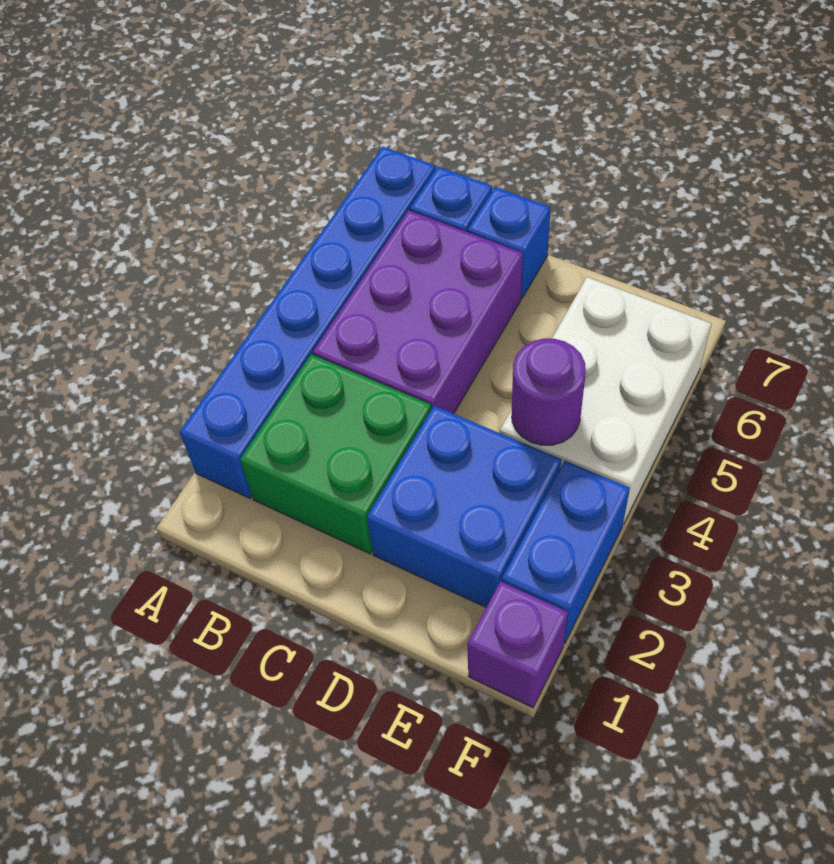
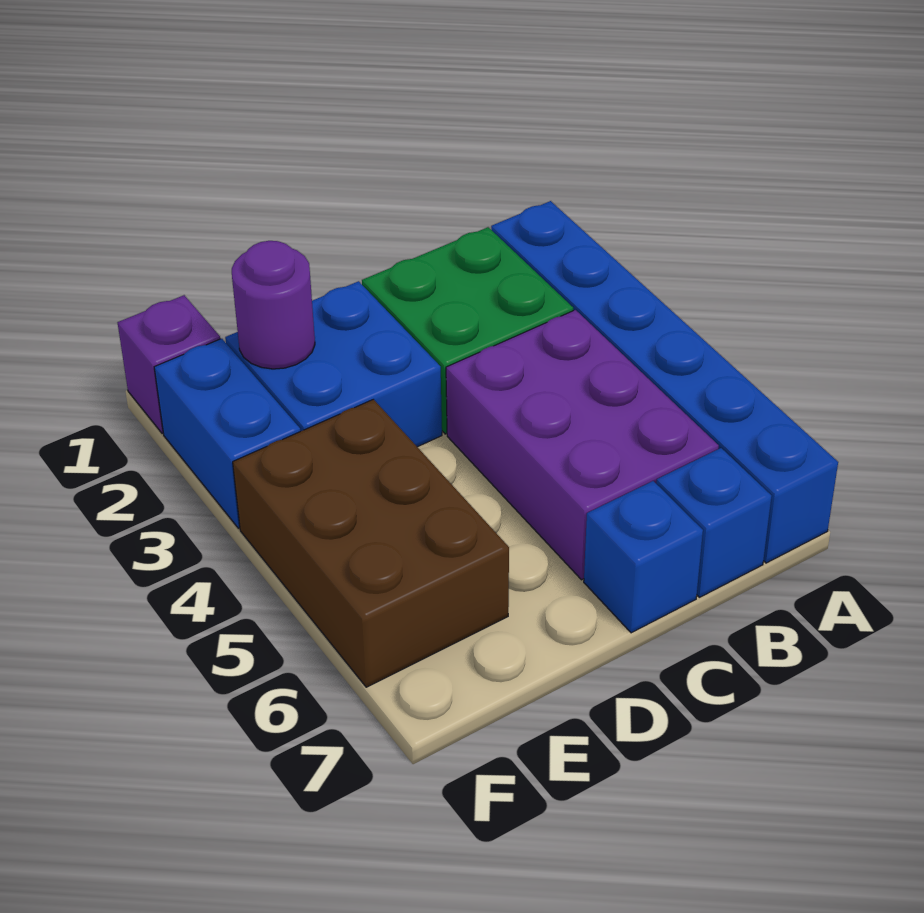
white brick E4:F6 level 1 -> brown brick E4:F6 level 1
purple round brick E4 level 2 -> purple round brick E2 level 2

